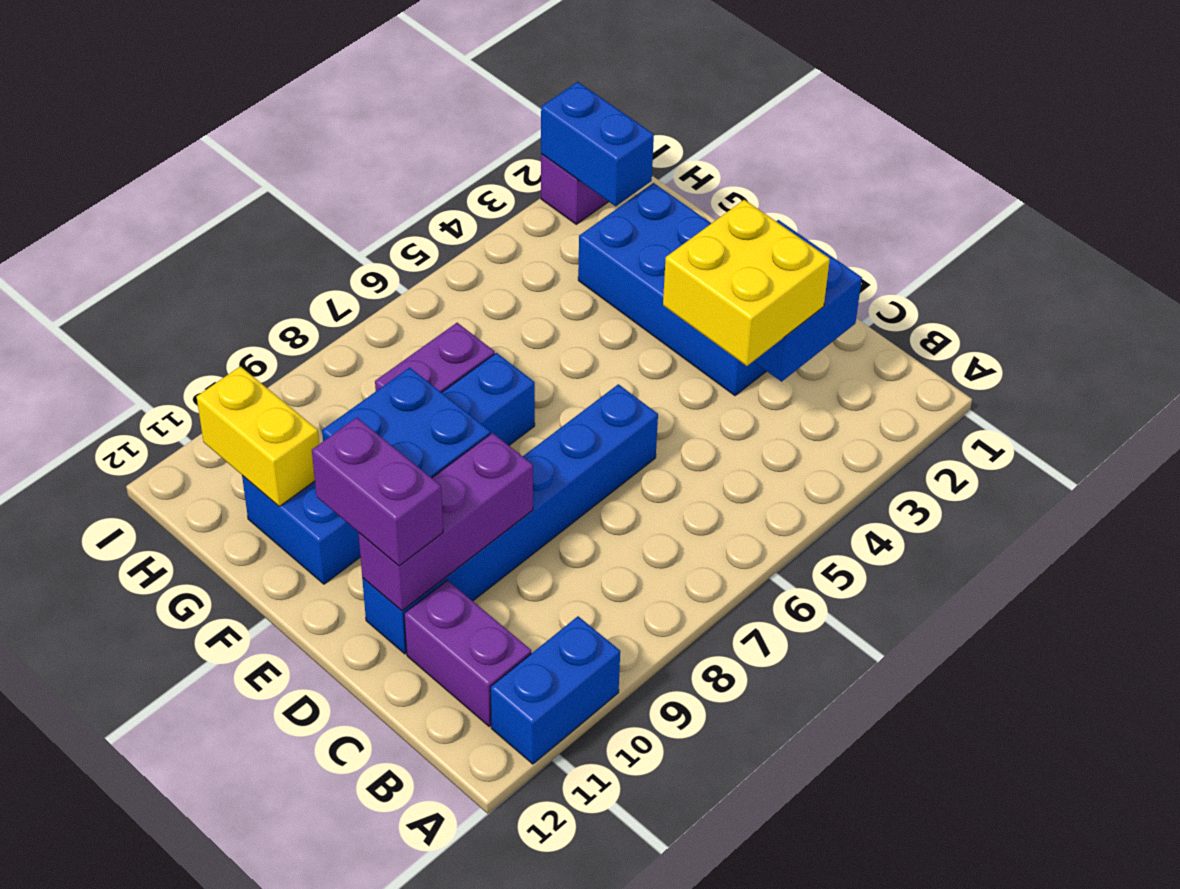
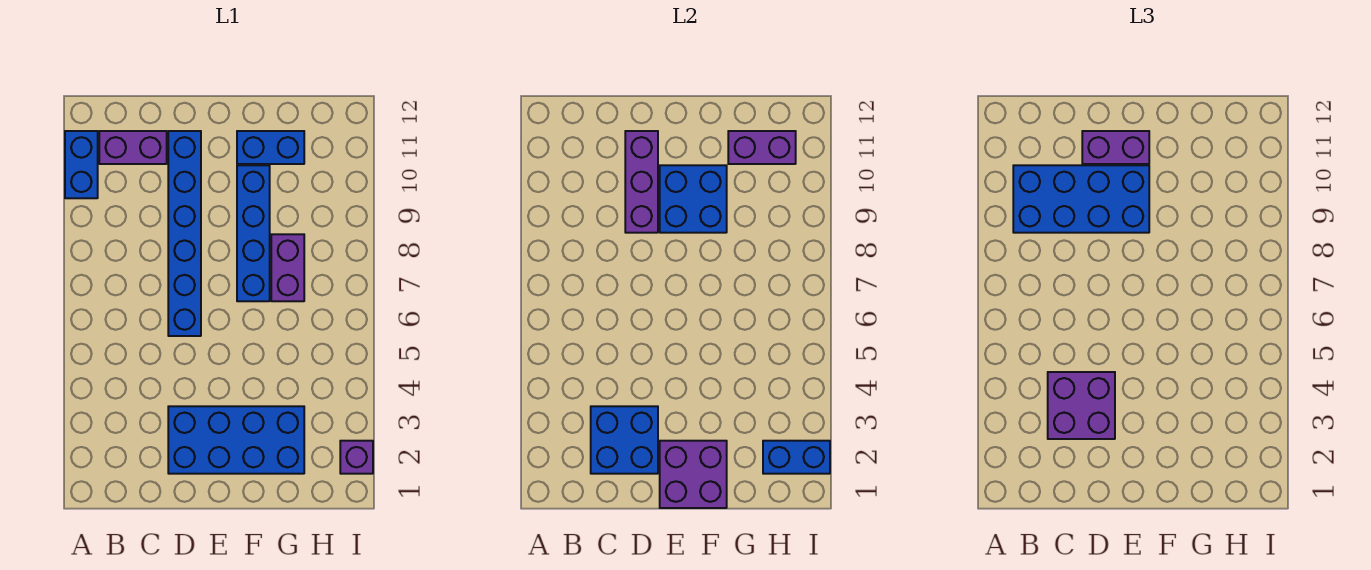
none -> blue brick B9:E10 level 3
yellow brick C3:D4 level 3 -> purple brick C3:D4 level 3
none -> purple brick E1:F2 level 2
yellow brick G11:H11 level 2 -> purple brick G11:H11 level 2

